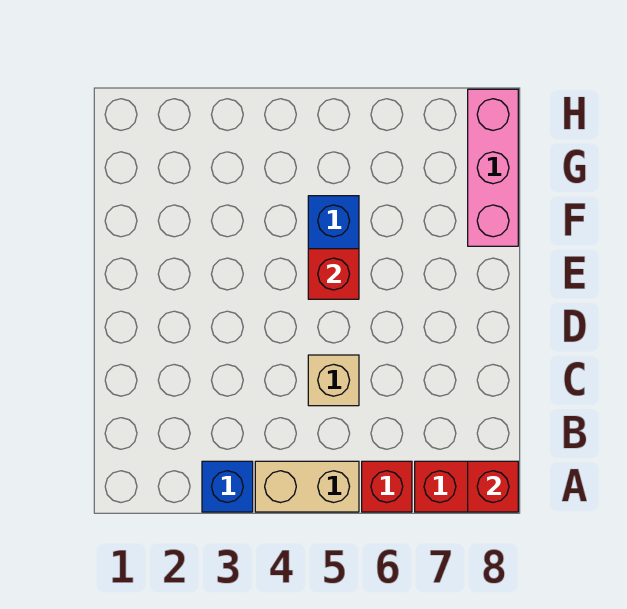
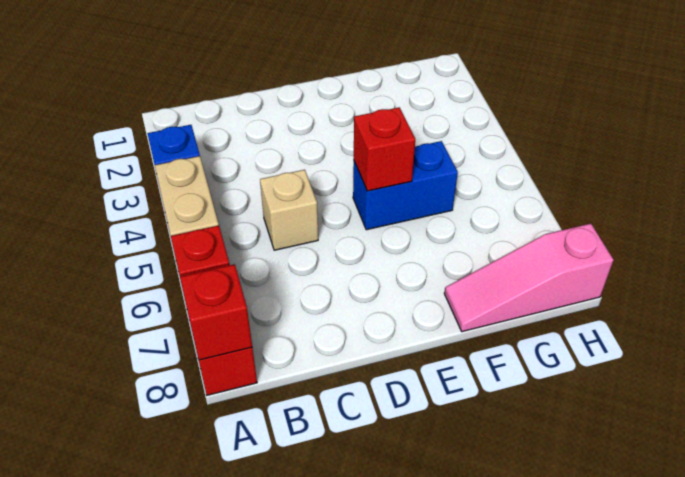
pink brick F8:H8 level 1 -> pink slope F8:H8 level 1 top H

